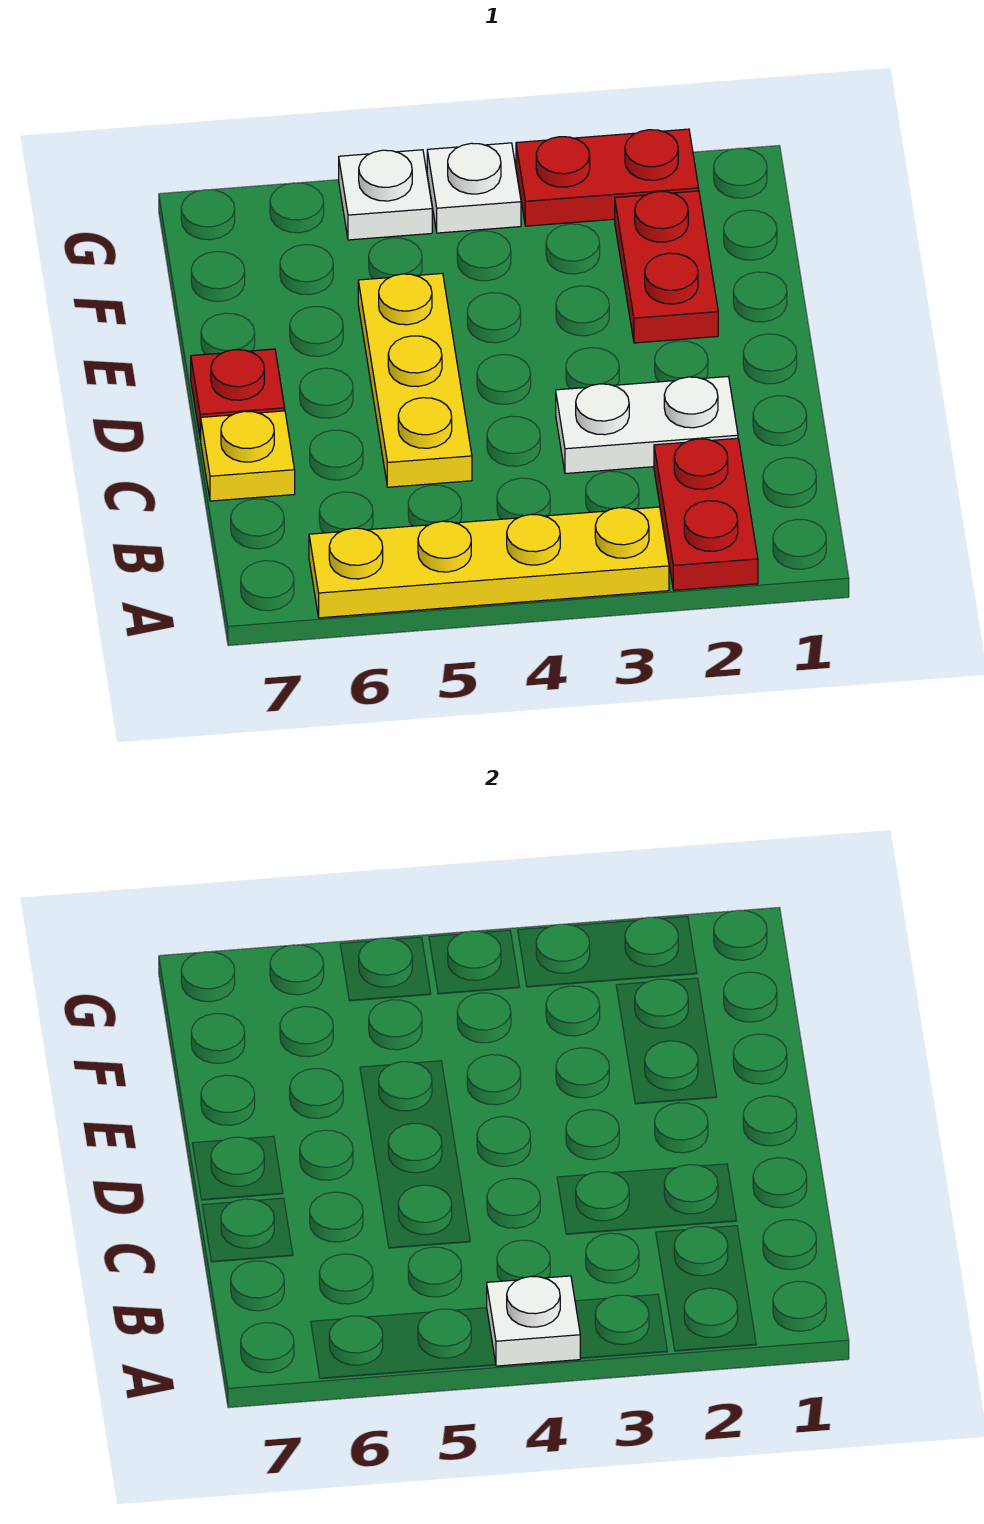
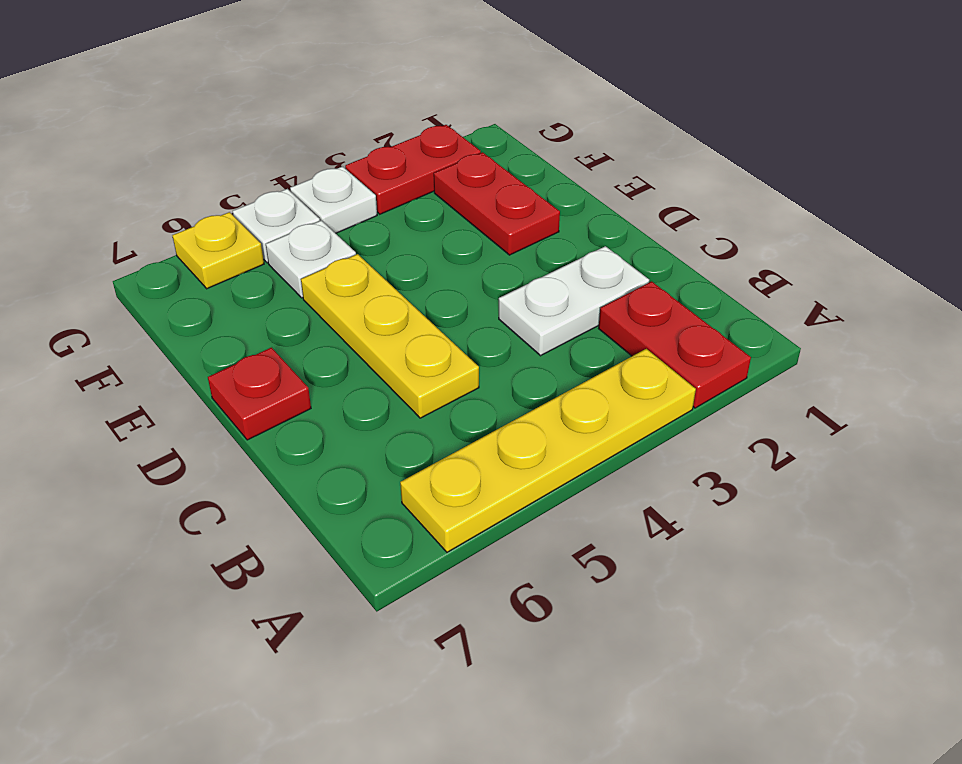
white plate A4 level 2 -> white plate F5 level 1
yellow plate C7 level 1 -> yellow plate G6 level 1

